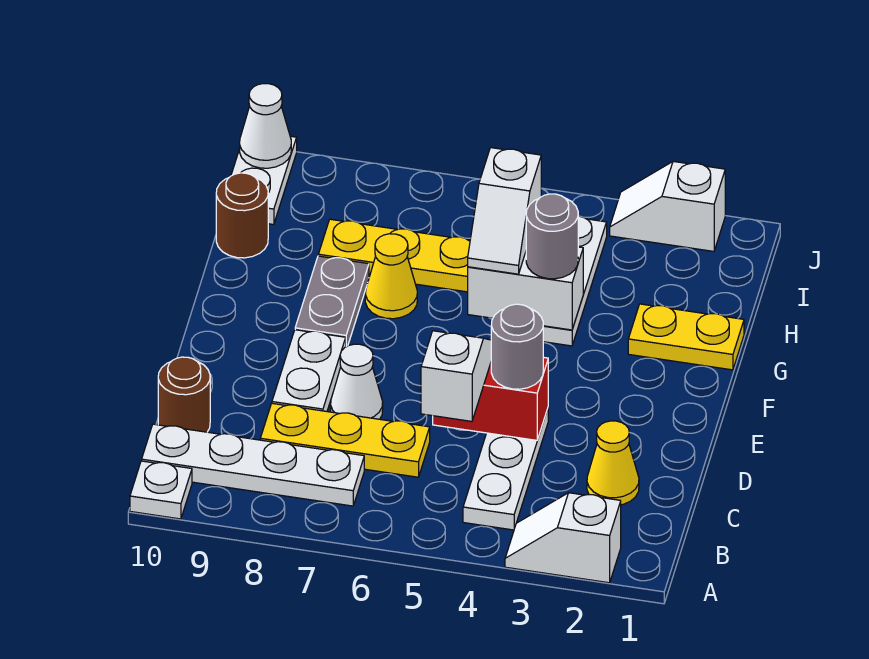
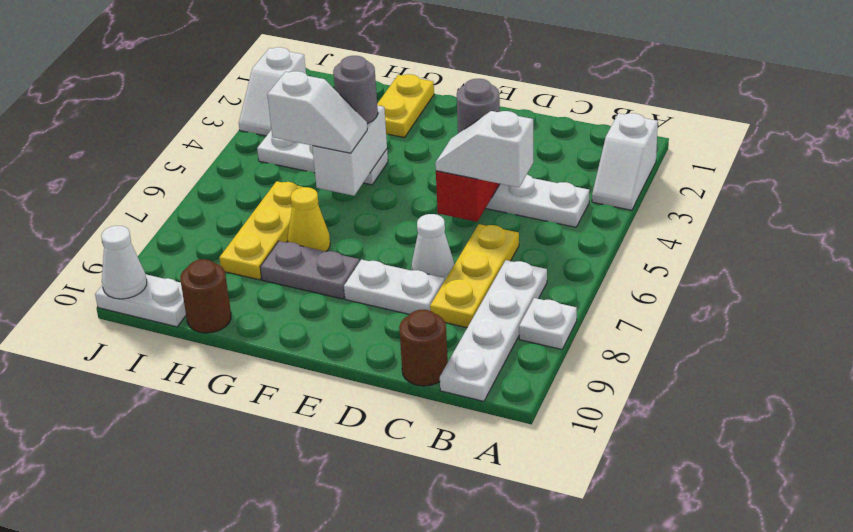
white plate A10 level 1 -> white plate A8 level 1
yellow cone C2 level 1 -> none

